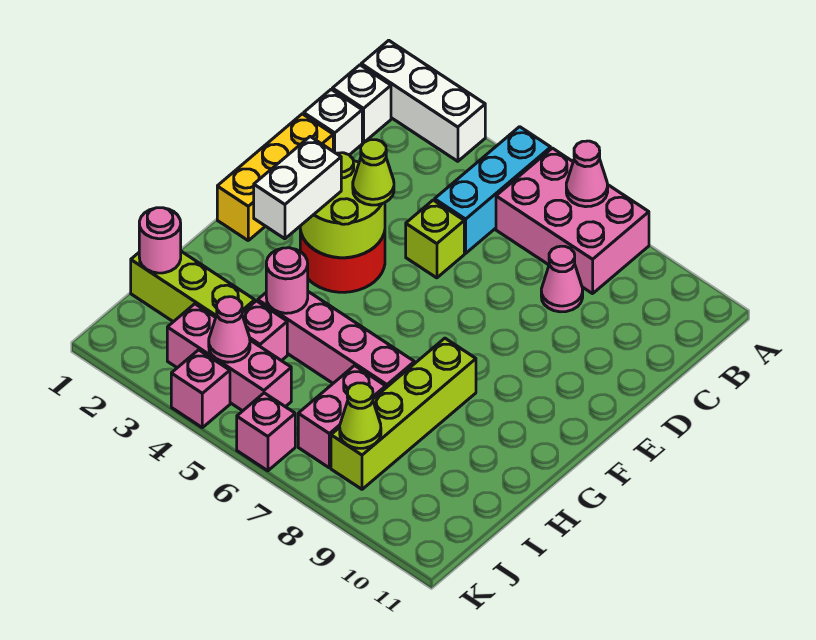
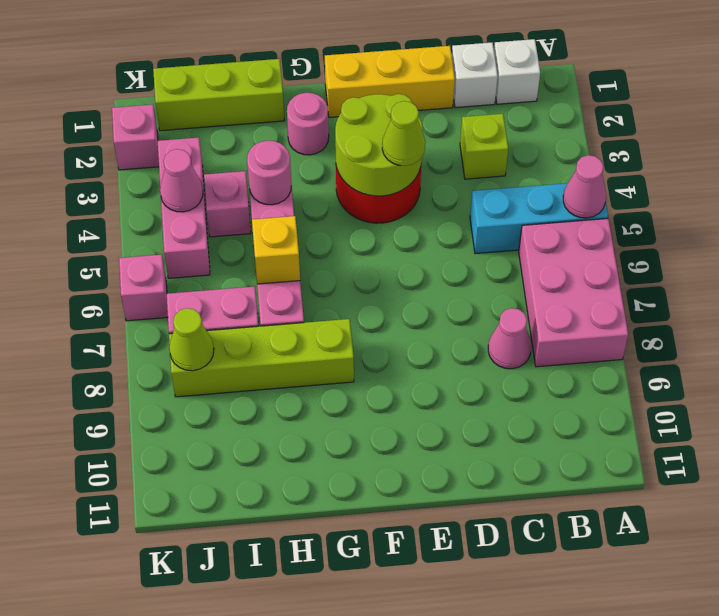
white brick A1:A3 level 1 -> none
pink cone A7 level 2 -> pink cone A5 level 2
lime brick D5 level 1 -> lime brick C3 level 1
white brick F3:G3 level 3 -> none
none -> yellow brick H6 level 2
lime brick I1:I3 level 1 -> lime brick H1:J1 level 1
pink round brick I1 level 2 -> pink round brick G2 level 1
pink brick K4 level 1 -> pink brick K2 level 1

